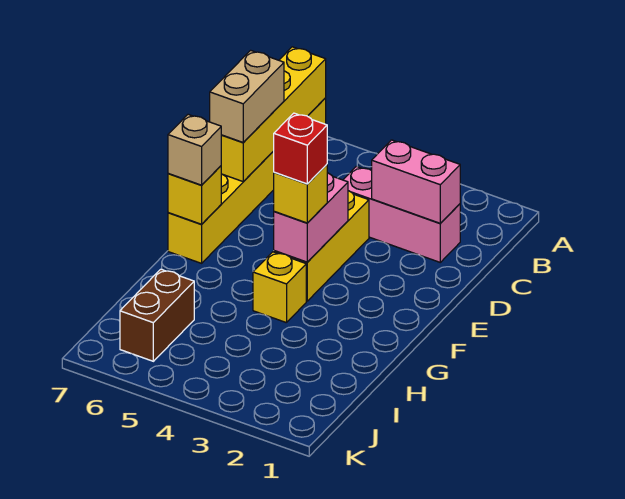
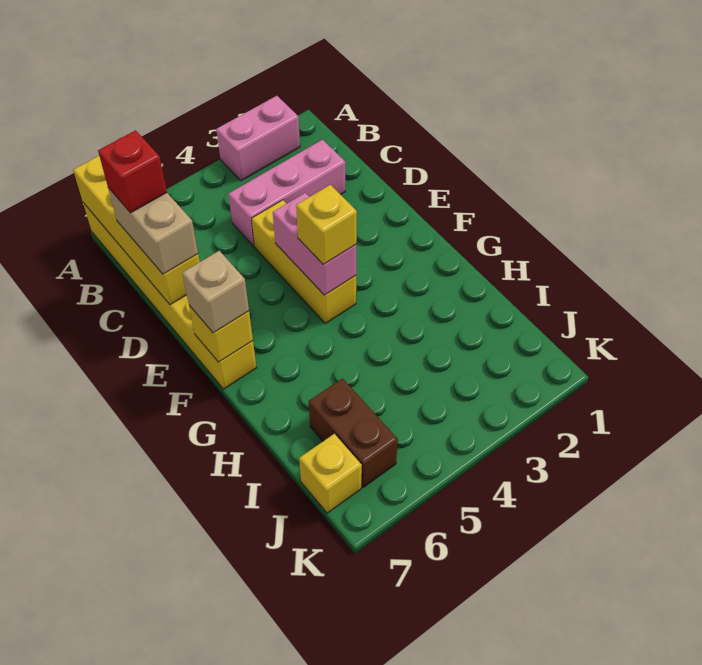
pink brick C2:C3 level 2 -> pink brick A2:A3 level 1
red brick F4 level 4 -> red brick C7 level 4
yellow brick G4 level 1 -> yellow brick J7 level 1

